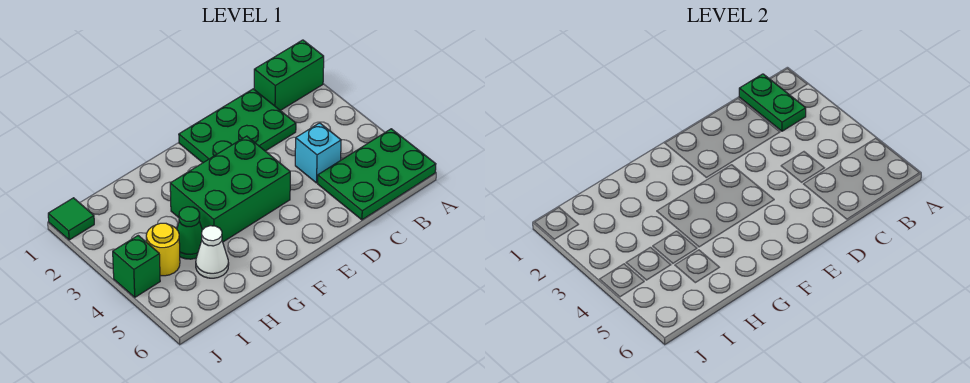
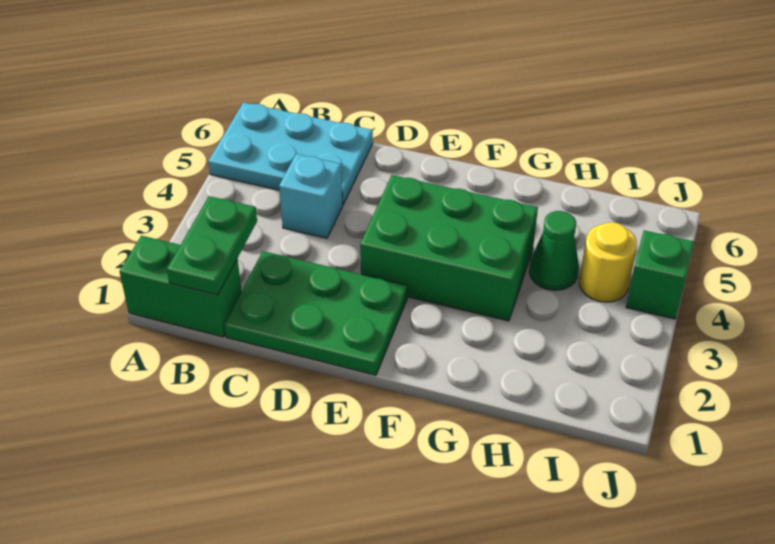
green plate A5:C6 level 1 -> cyan plate A5:C6 level 1
white cone H5 level 1 -> none
green tile J1 level 1 -> none

